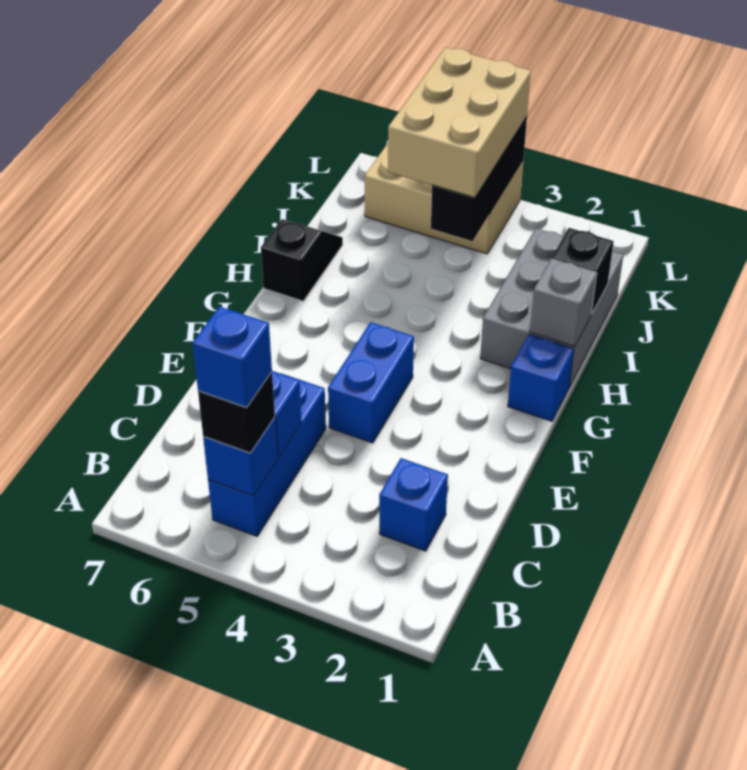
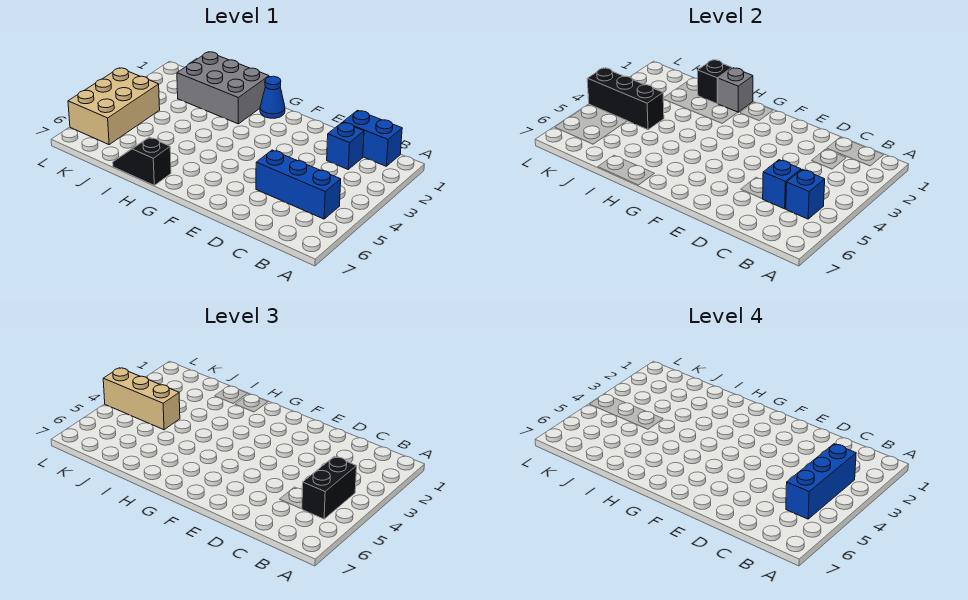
black brick B5 level 3 -> black brick B4:B5 level 3
blue brick B5 level 4 -> blue brick B3:B5 level 4
blue brick E4:F4 level 1 -> blue brick B1:C1 level 1
blue brick G1 level 1 -> blue cone G1 level 1
tan brick J4:L5 level 3 -> tan brick J4:L4 level 3

